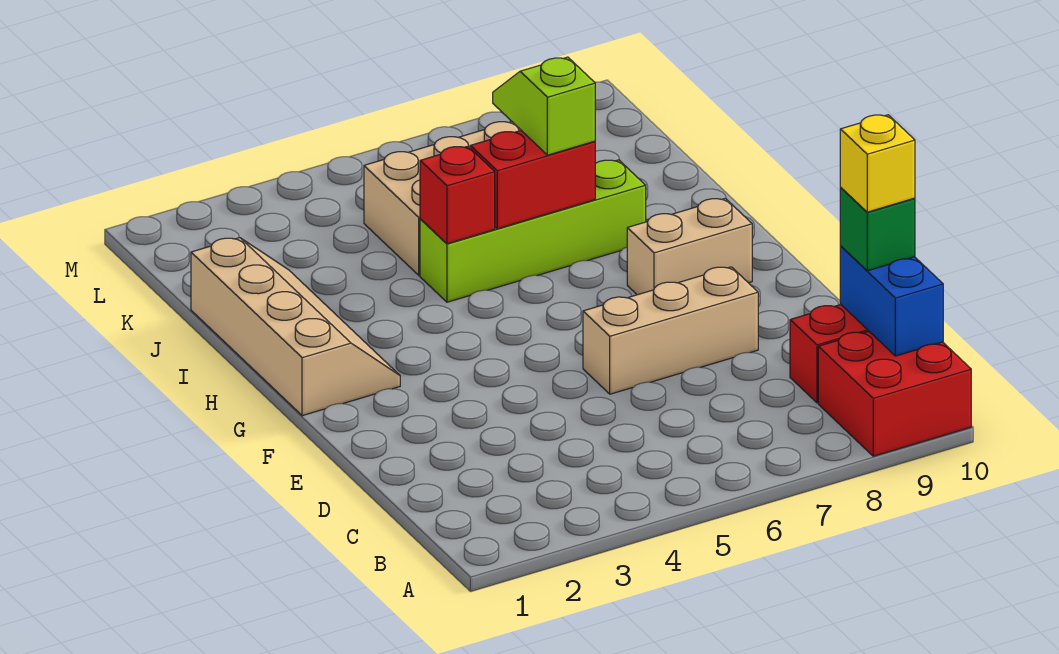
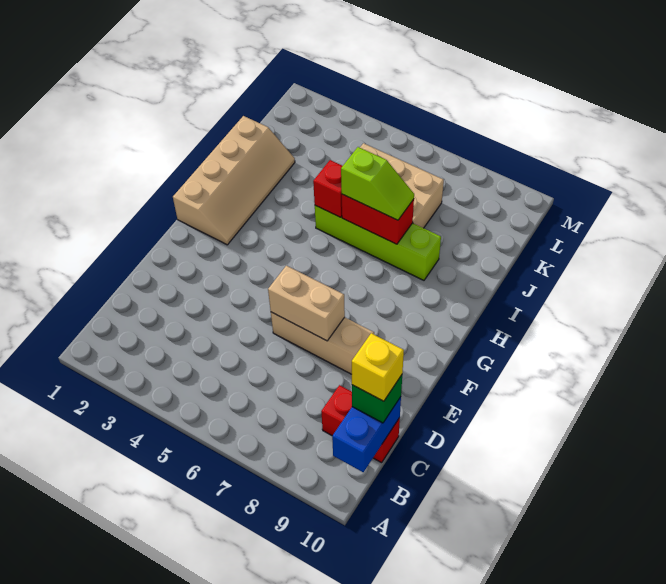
red brick A9:B10 level 1 -> none
tan brick G8:G9 level 1 -> tan brick E6:E7 level 2
lime slope I7:J7 level 3 top I -> lime slope I6:I7 level 3 top 6

